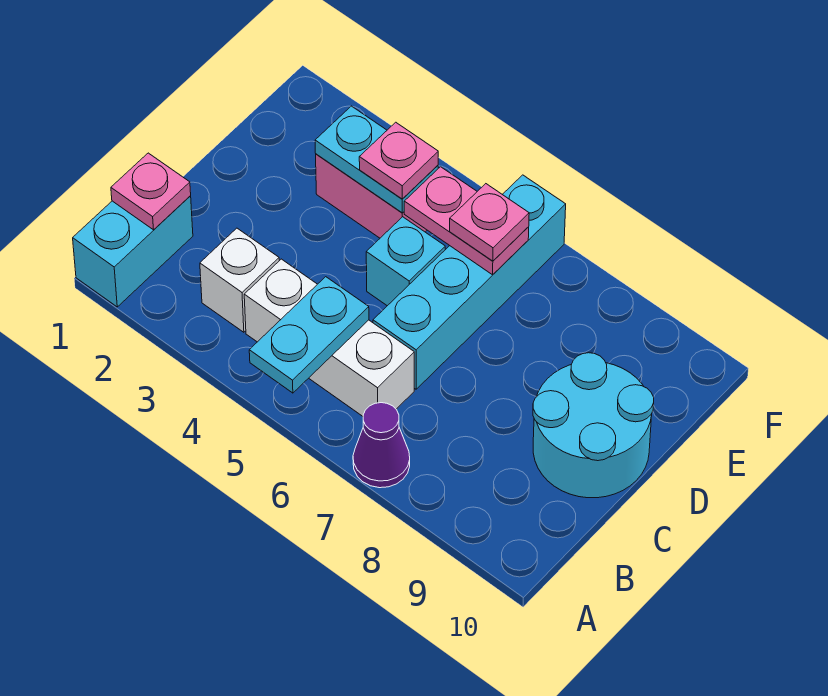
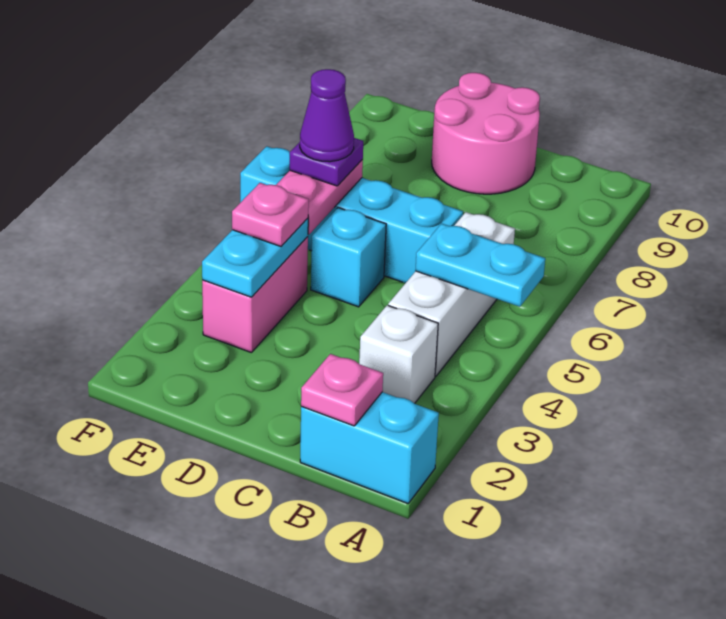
purple cone A7 level 1 -> purple cone E6 level 4
cyan round brick C9:D10 level 1 -> pink round brick C9:D10 level 1
pink plate E6 level 3 -> purple plate E6 level 3

